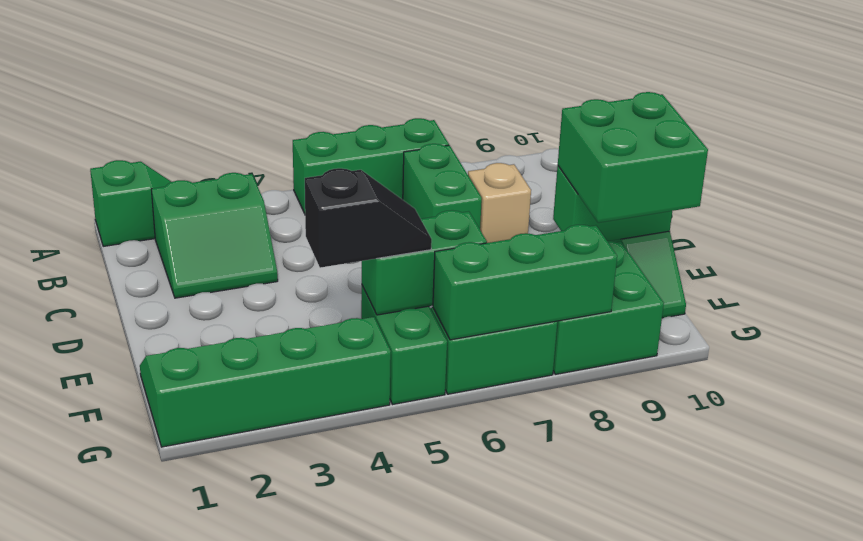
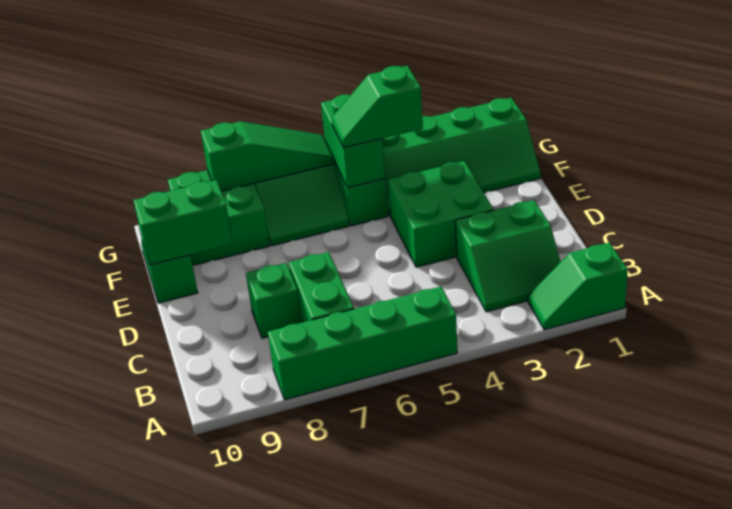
green brick A5:A7 level 1 -> green brick A5:A8 level 1
green slope B2:C3 level 1 top B -> green slope B2:C3 level 1 top C
tan brick C8 level 1 -> green brick C8 level 1
green brick E9:F10 level 3 -> green brick D3:E4 level 1
black slope F4:F5 level 3 top 4 -> green slope F4:F5 level 3 top 4
green brick F5:F6 level 2 -> green brick F5:G5 level 2
green brick G6:G8 level 2 -> green slope G6:G8 level 2 top 8

